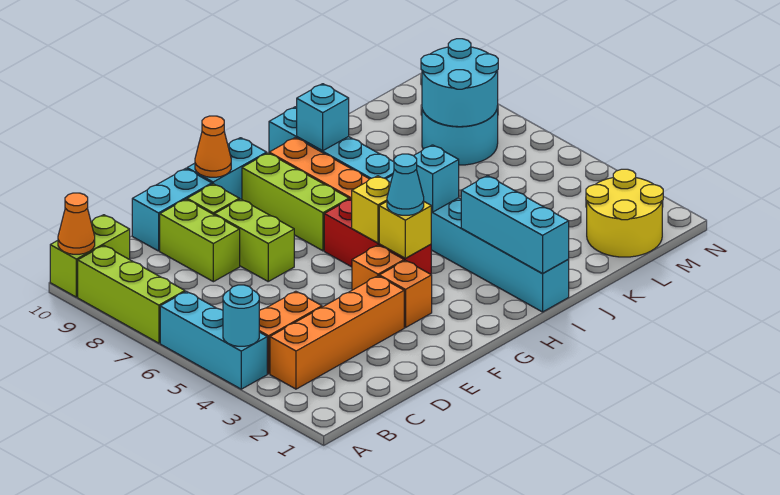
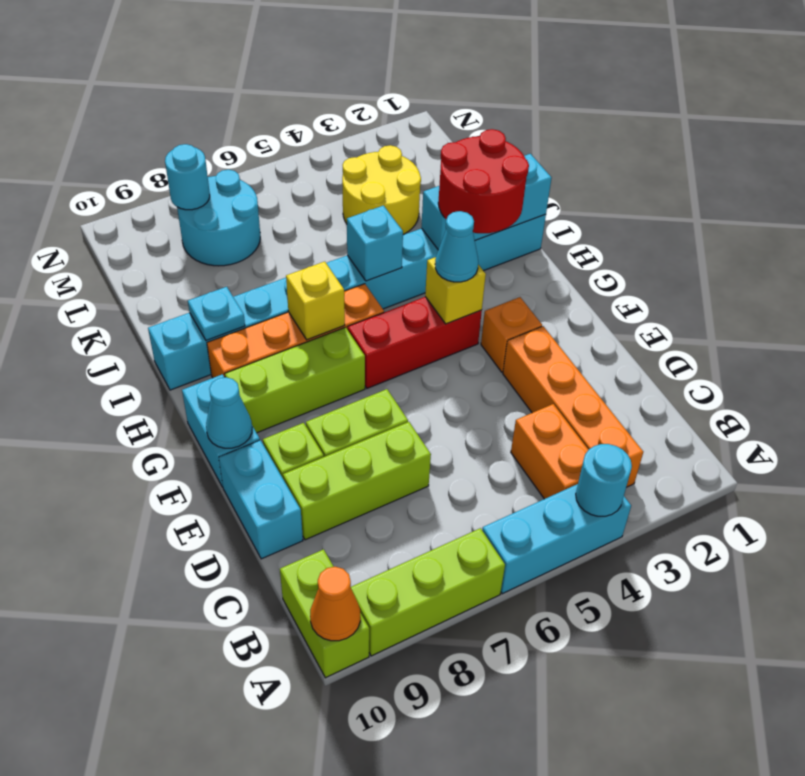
lime brick D8:D9 level 1 -> lime brick D7:D9 level 1
orange brick F4 level 1 -> none
orange cone F10 level 2 -> cyan cone F10 level 2
yellow brick G5 level 2 -> yellow brick H7 level 2
none -> red round brick H2:I3 level 3
cyan brick I9 level 2 -> cyan plate I9 level 2
yellow round brick L1:M2 level 1 -> yellow round brick K3:L4 level 1
cyan round brick L7:M8 level 2 -> cyan round brick M8 level 2

